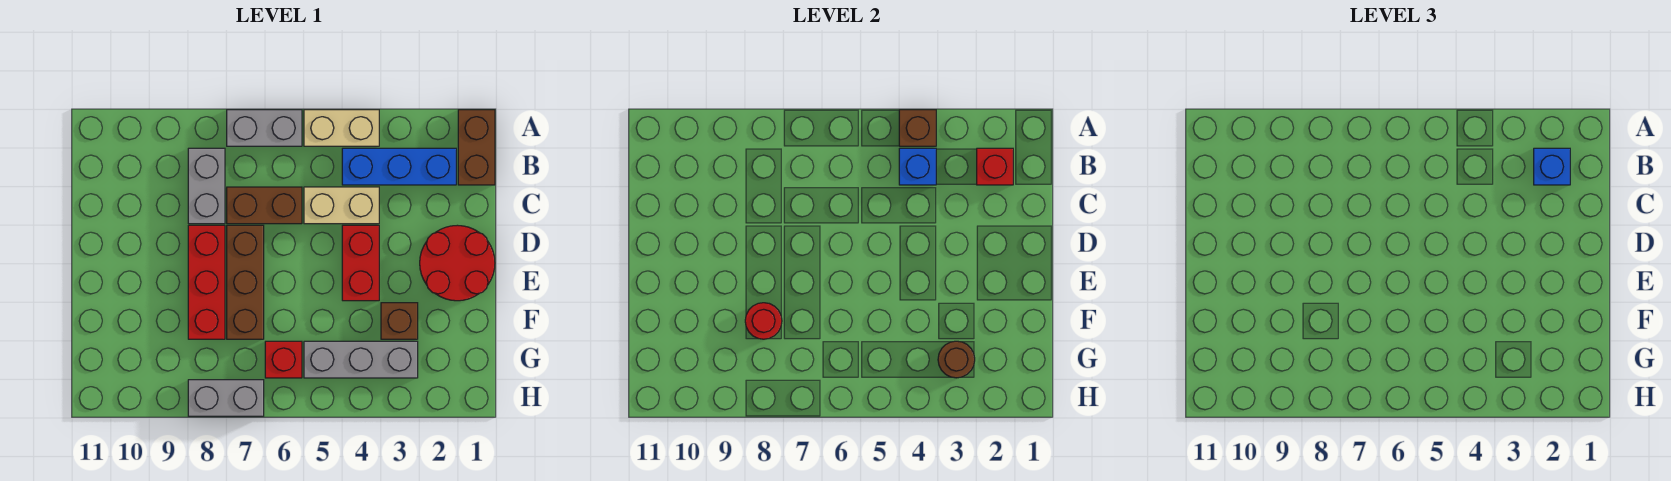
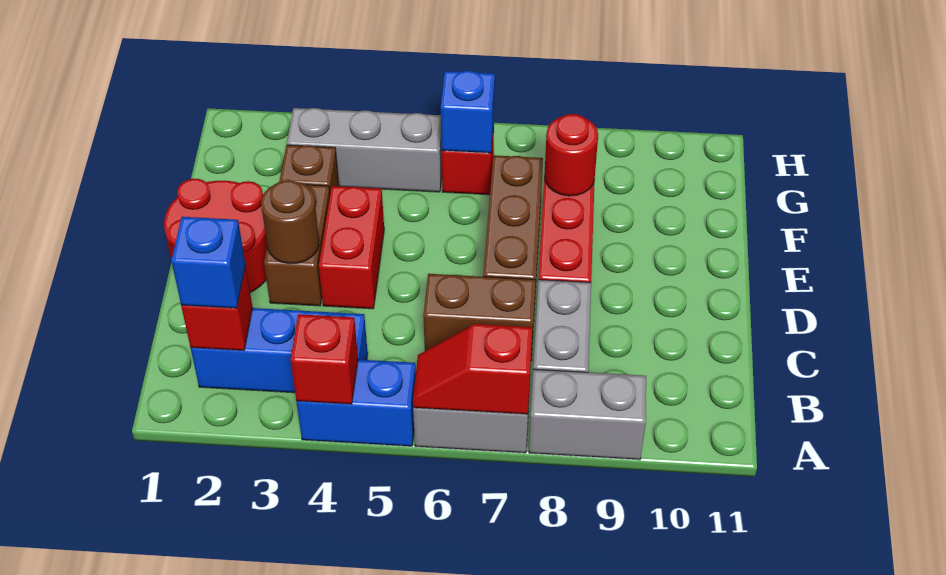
brown brick A1:B1 level 1 -> brown brick D3:E3 level 1
tan brick A4:A5 level 1 -> blue brick A4:A5 level 1
brown brick A4 level 2 -> red brick A4 level 2
none -> red slope A6:A7 level 2 top 7
blue brick B4 level 2 -> blue brick G6 level 2
tan brick C4:C5 level 1 -> none
brown round brick G3 level 2 -> brown round brick D3 level 2
grey brick H7:H8 level 1 -> grey brick A8:A9 level 1

